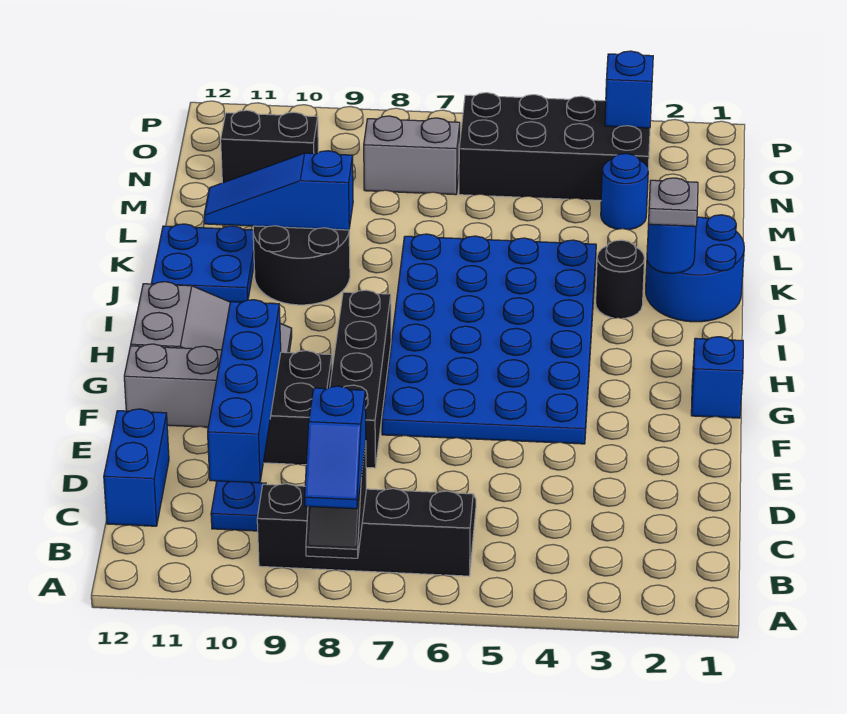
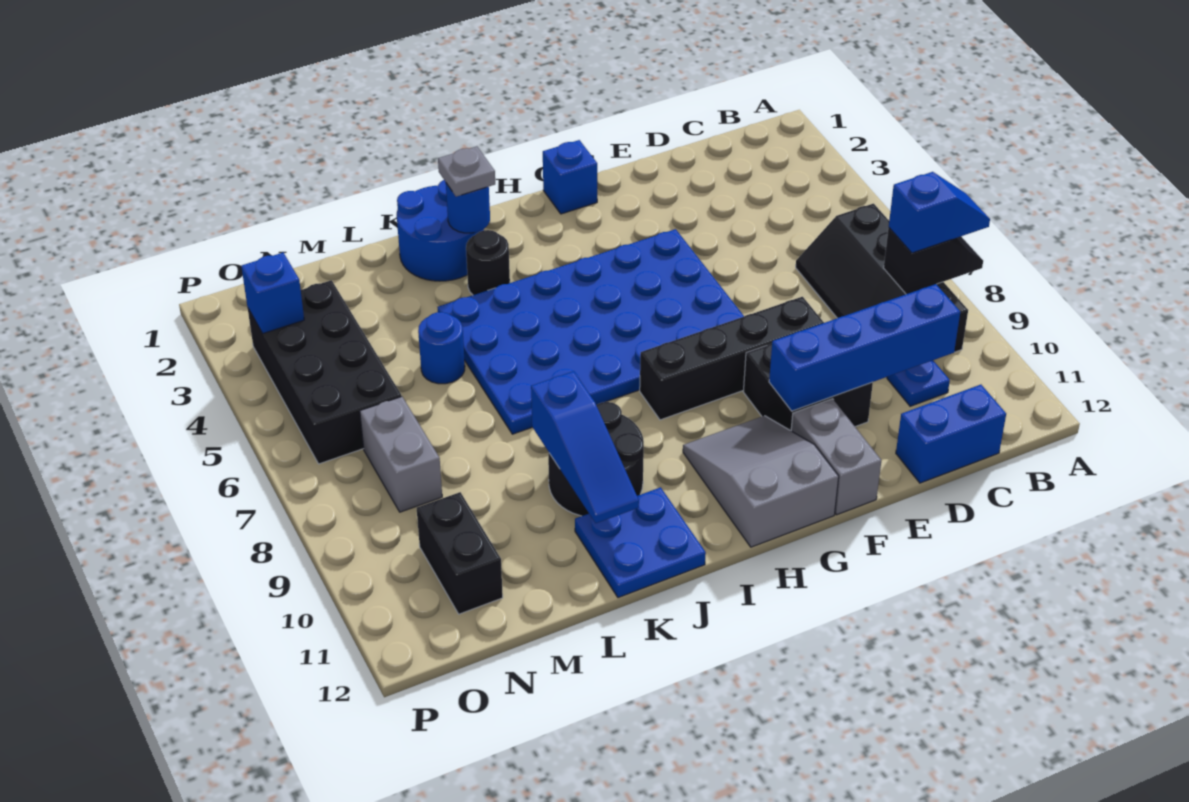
blue round brick M3 level 1 -> blue round brick L5 level 1

